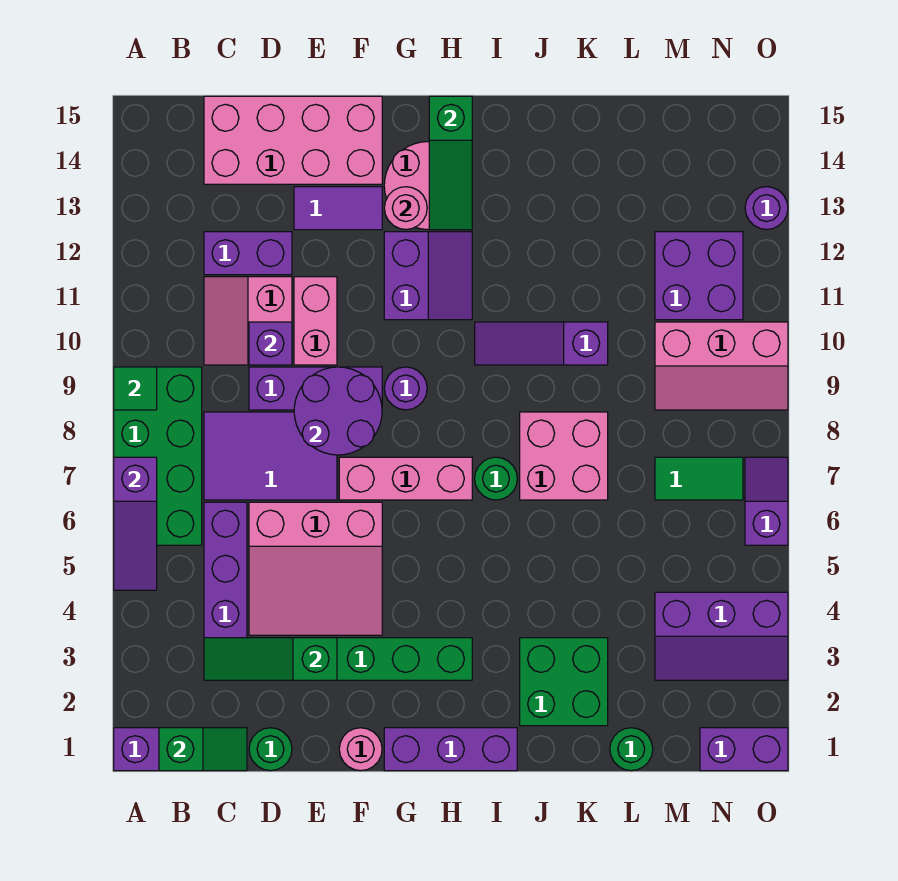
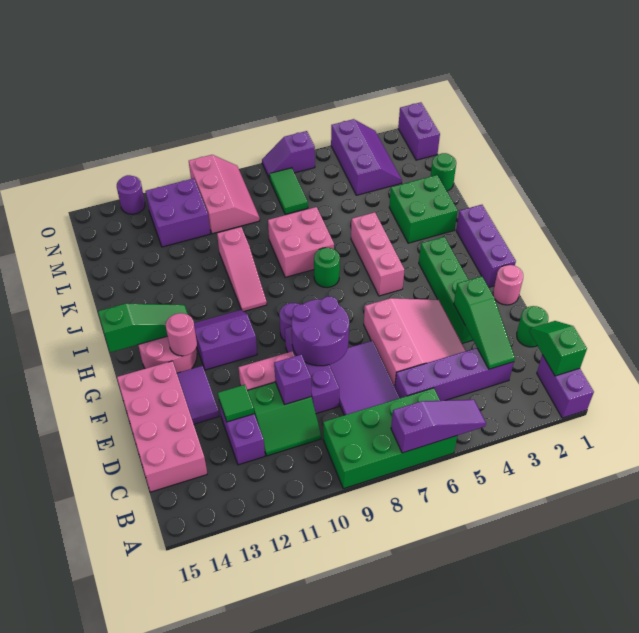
green tile A9 level 2 -> green tile D12 level 2
pink slope C10:D11 level 1 top D -> green slope C10:D11 level 1 top D
pink brick F7:H7 level 1 -> pink brick H5:J5 level 1
purple slope I10:K10 level 1 top K -> pink slope I10:K10 level 1 top K

